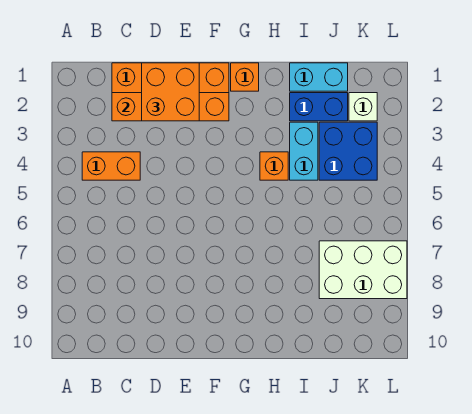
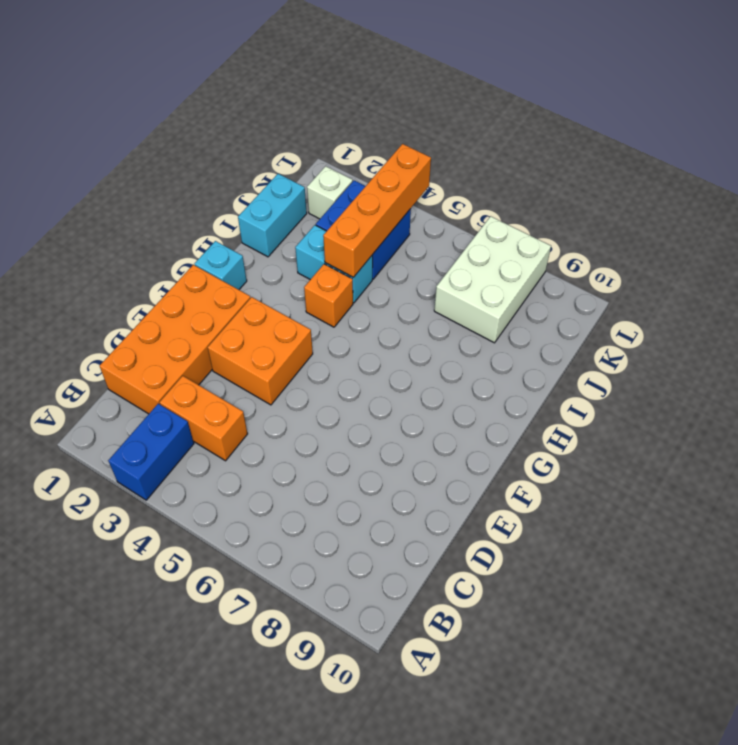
orange brick B4:C4 level 1 -> orange brick C3:C4 level 1
orange brick C2:F2 level 2 -> orange brick I4:L4 level 2
orange brick D1:E2 level 3 -> orange brick E3:F4 level 1
orange brick G1 level 1 -> cyan brick G1 level 1
blue brick I2:J2 level 1 -> blue brick A3:B3 level 1

